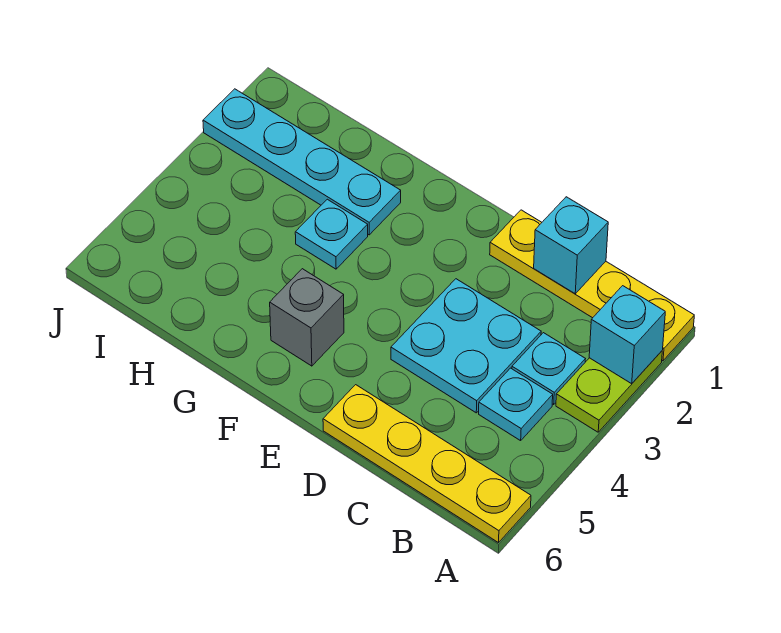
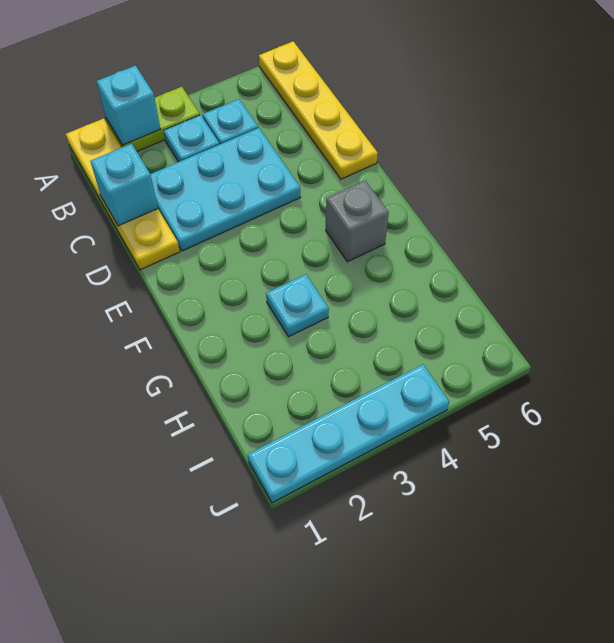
cyan plate C3:D4 level 1 -> cyan plate C2:D4 level 1
cyan plate G2:J2 level 1 -> cyan plate J1:J4 level 1

